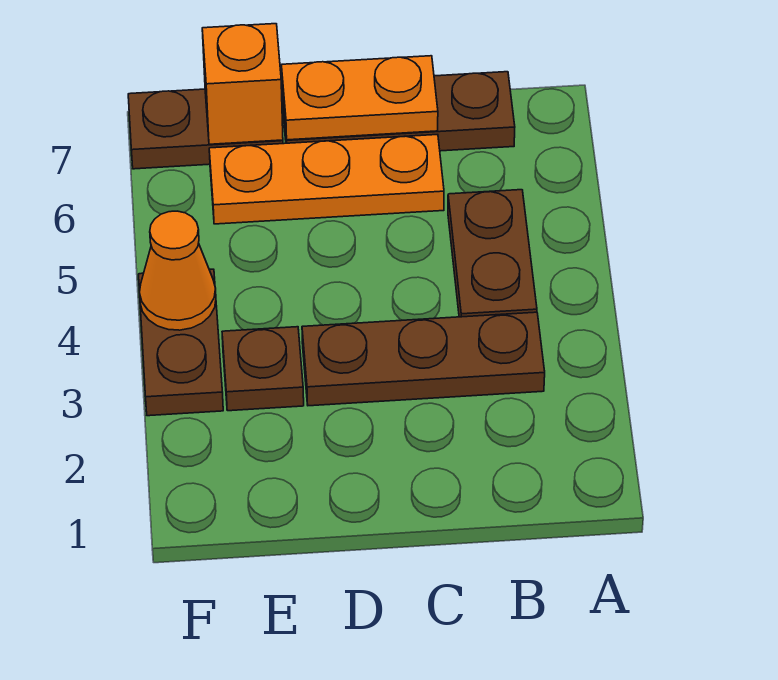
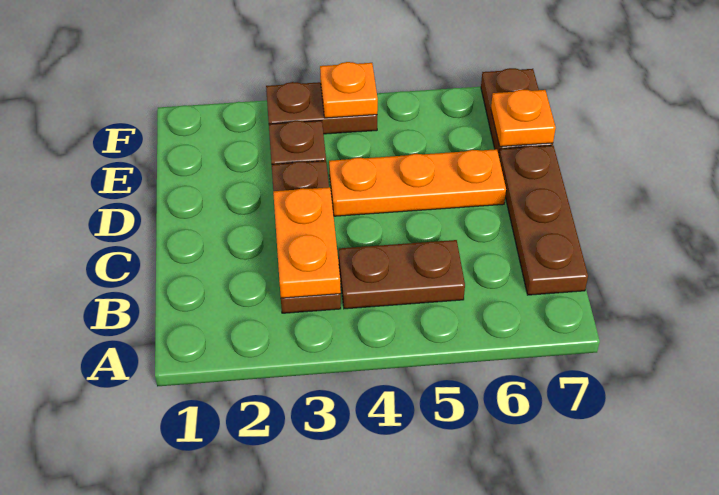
orange plate C6:E6 level 1 -> orange plate D4:D6 level 1
orange plate C7:D7 level 2 -> orange plate B3:C3 level 2
orange brick E7 level 2 -> orange plate E7 level 2
orange cone F4 level 2 -> orange plate F4 level 2

